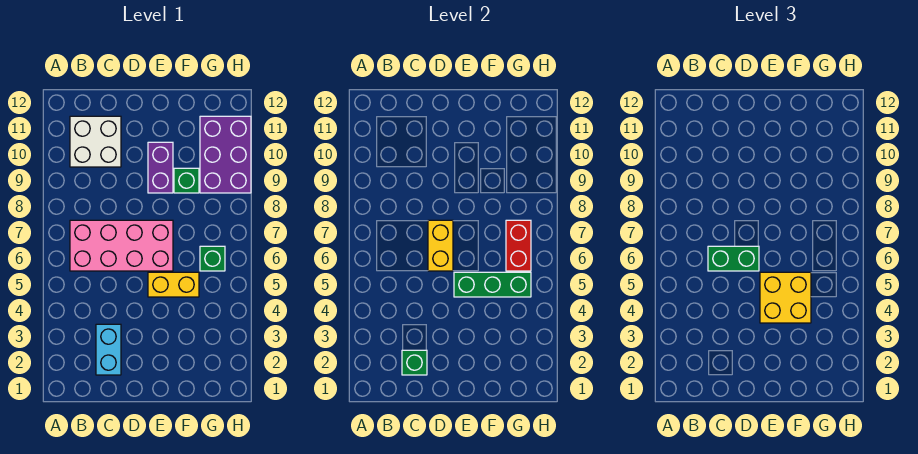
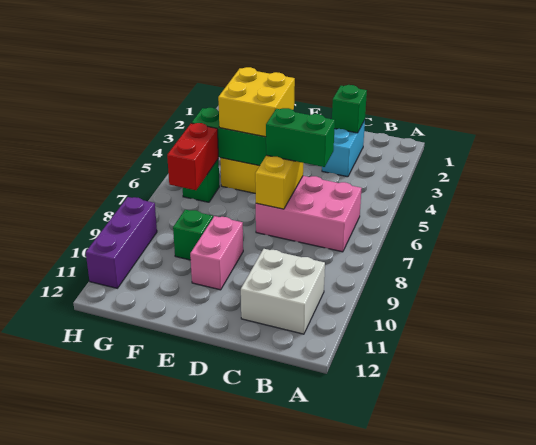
pink brick B6:E7 level 1 -> pink brick B6:D7 level 1
purple brick E9:E10 level 1 -> pink brick E9:E10 level 1
purple brick G9:H11 level 1 -> purple brick H9:H11 level 1

